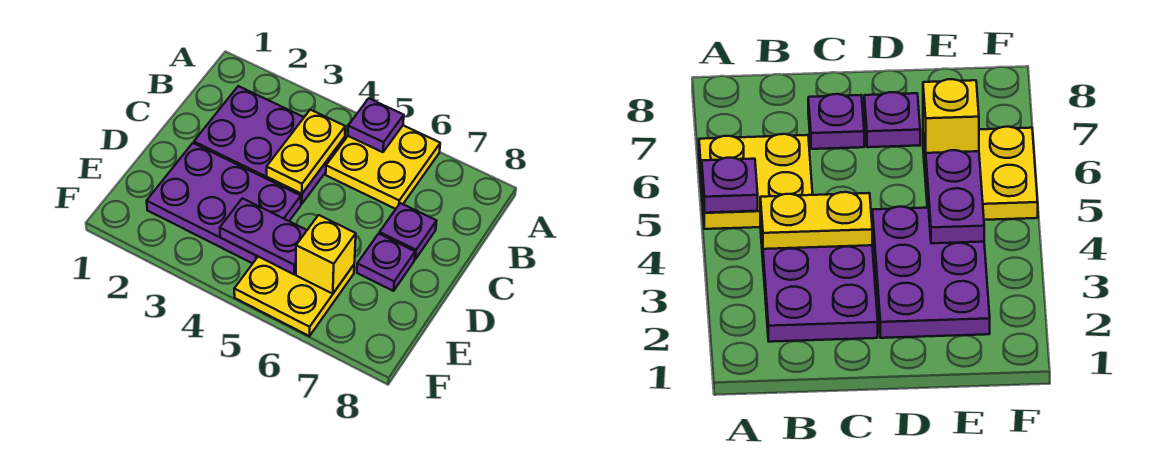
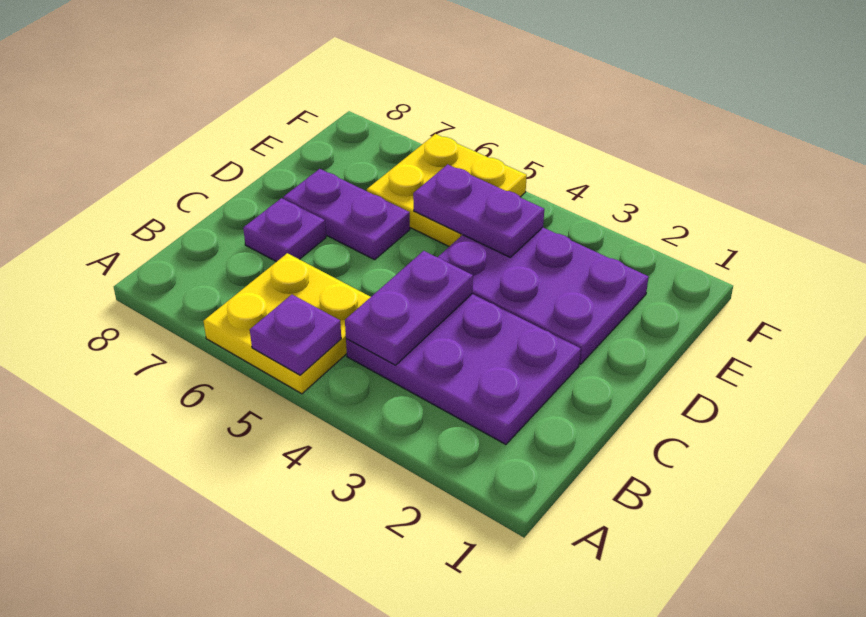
yellow plate B4:C4 level 2 -> purple plate B4:C4 level 2
purple plate D7 level 1 -> purple plate D6:D7 level 1
yellow brick E6 level 2 -> none

